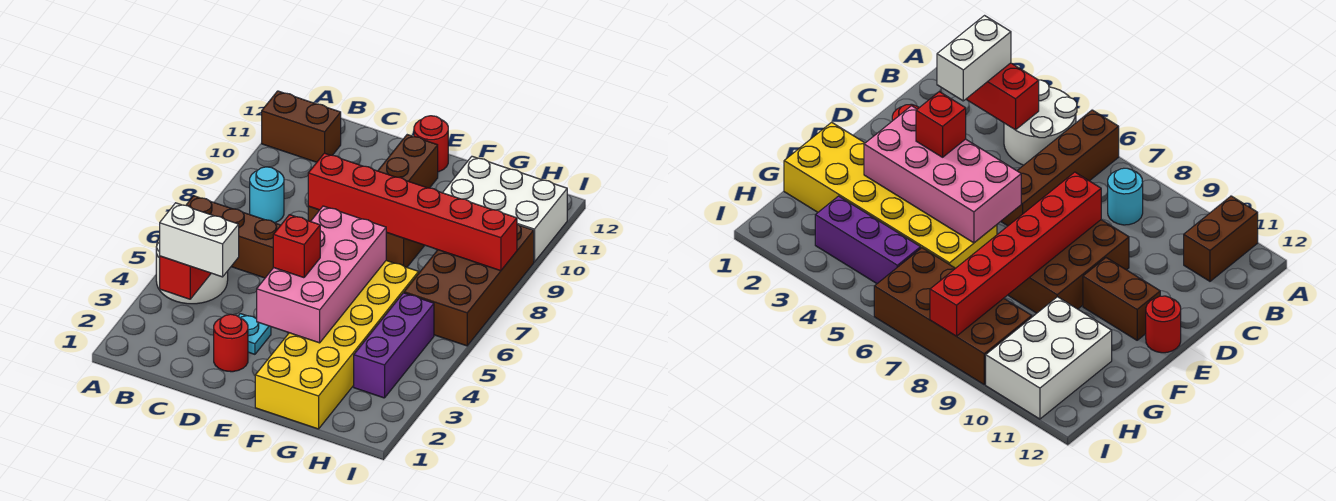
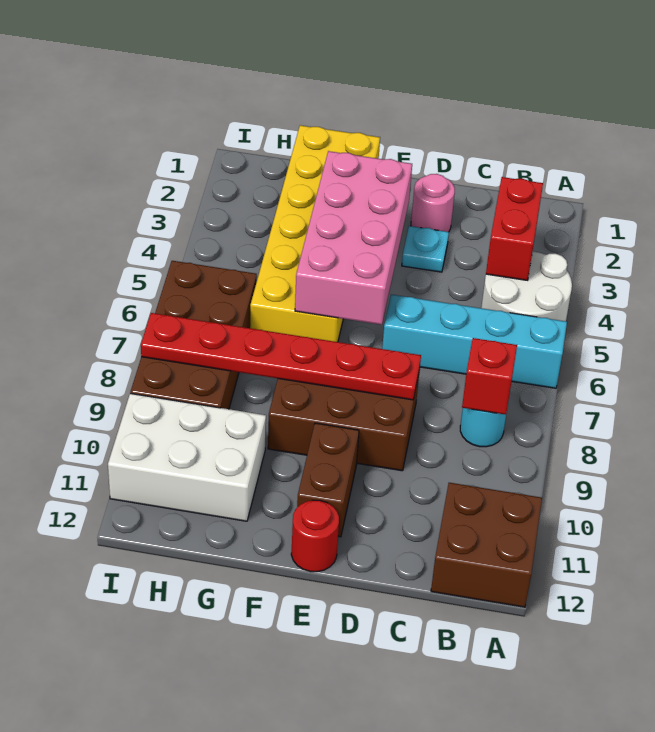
brown brick A6:D6 level 1 -> cyan brick A6:D6 level 1
brown brick A11:B11 level 1 -> brown brick A11:B12 level 1
white brick B3:C3 level 3 -> none
red round brick D2 level 1 -> pink round brick D2 level 1
red brick D8:I8 level 2 -> red plate D8:I8 level 2
red brick E4 level 3 -> red brick B8 level 2
purple brick H3:H5 level 1 -> none

